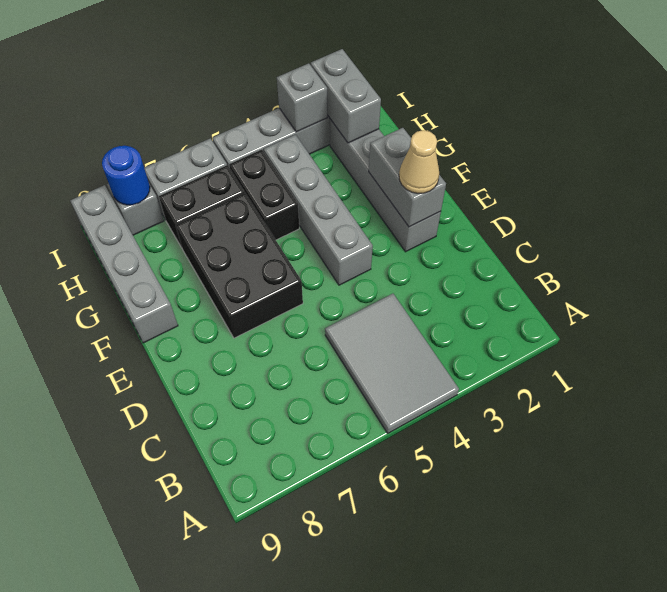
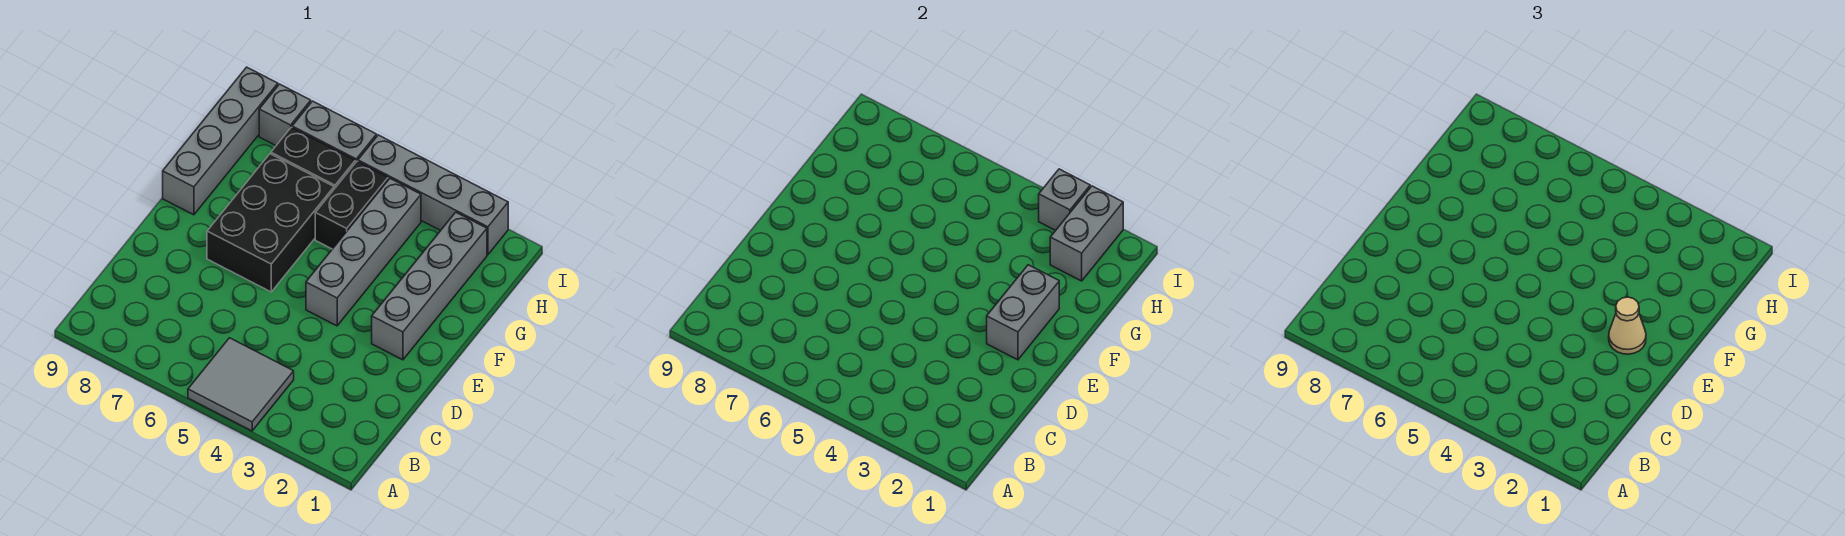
grey tile A4:C5 level 1 -> grey tile A4:B5 level 1
blue round brick I8 level 2 -> none

